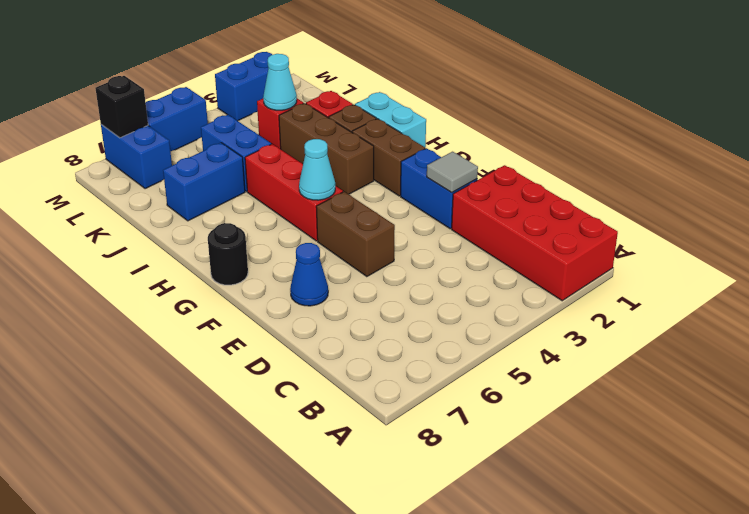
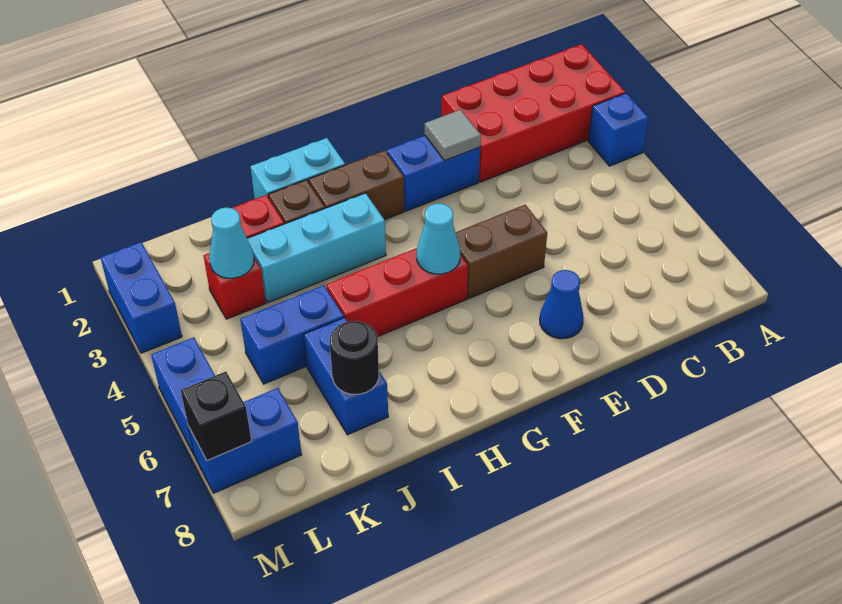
none -> blue brick A3 level 1
black round brick G8 level 1 -> black round brick J7 level 2
brown brick H3:J3 level 1 -> cyan brick H3:J3 level 1

